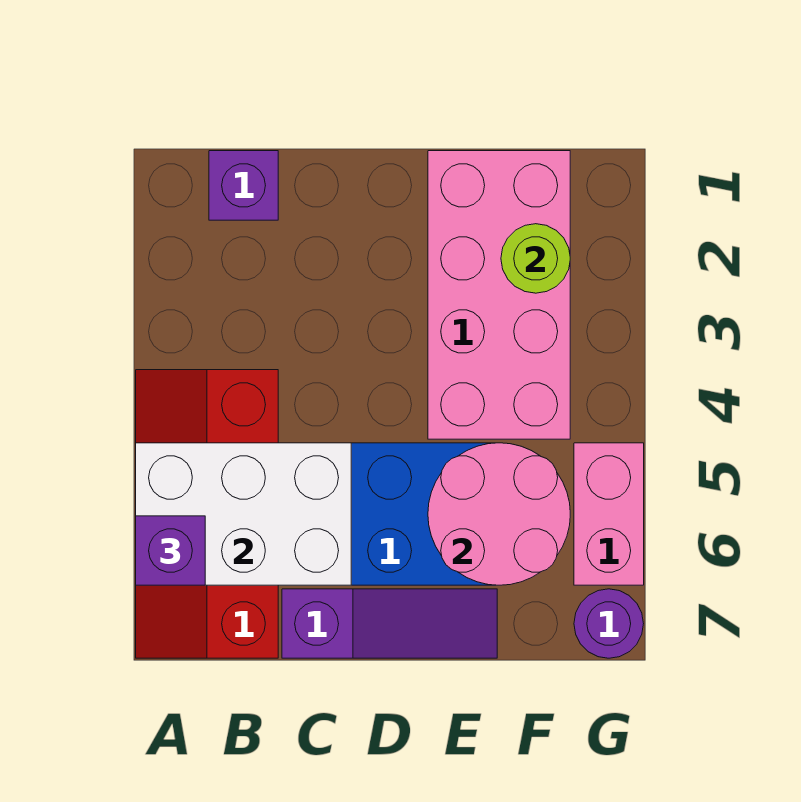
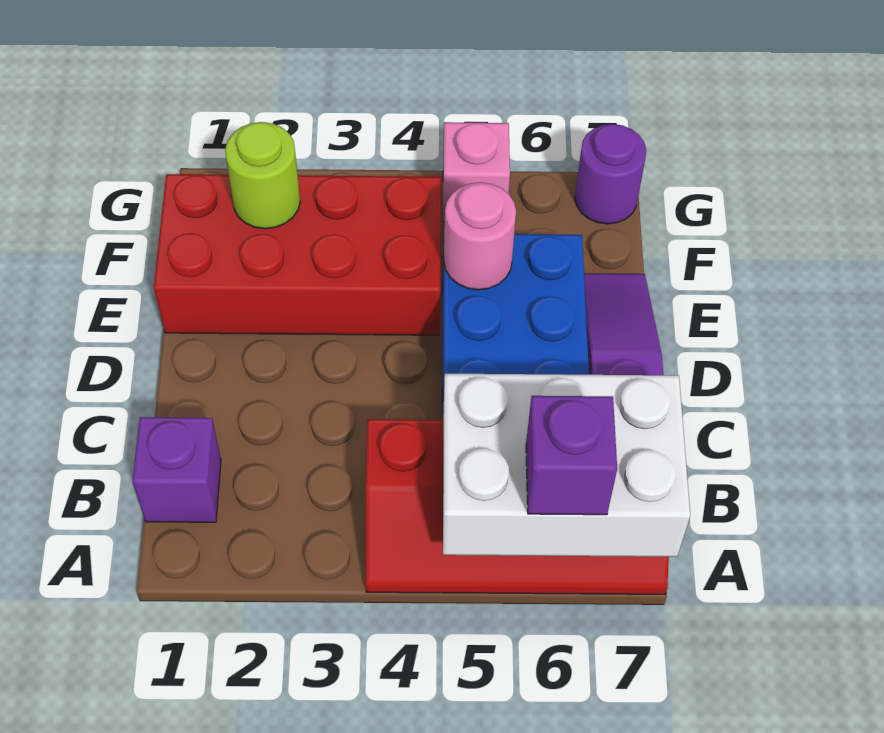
white brick A5:C6 level 2 -> white brick A5:B7 level 2
pink brick E1:F4 level 1 -> red brick E1:F4 level 1
pink round brick E5:F6 level 2 -> pink round brick E5 level 2
pink brick G5:G6 level 1 -> pink brick G5 level 1

